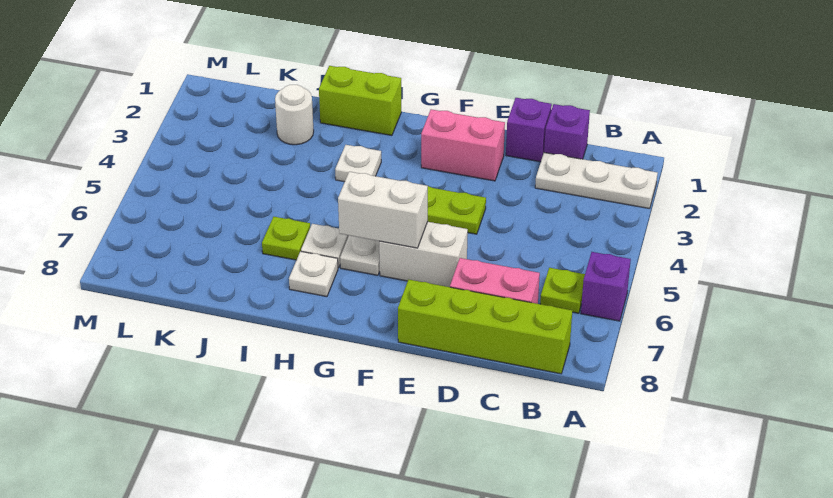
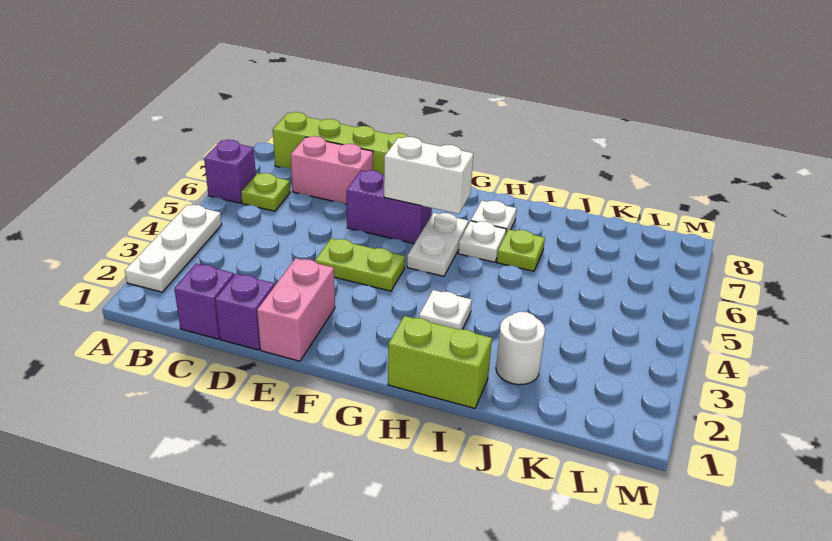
white plate A2:C2 level 1 -> white plate A2:A4 level 1
pink brick E2:F2 level 1 -> pink brick E1:E2 level 1
white brick E6:F6 level 1 -> purple brick E6:F6 level 1

